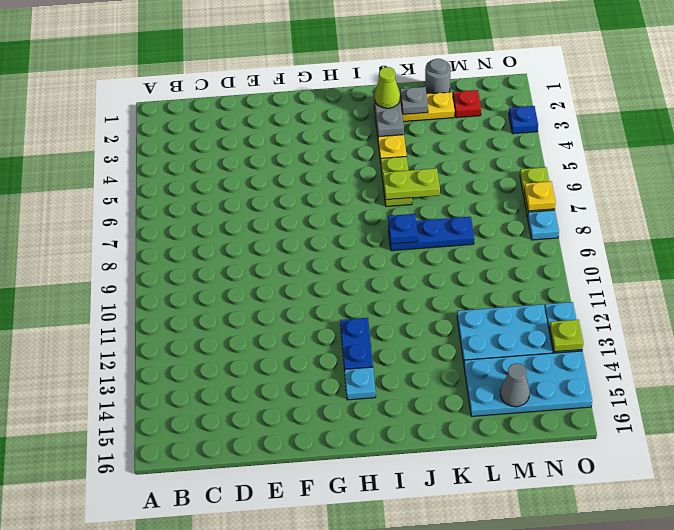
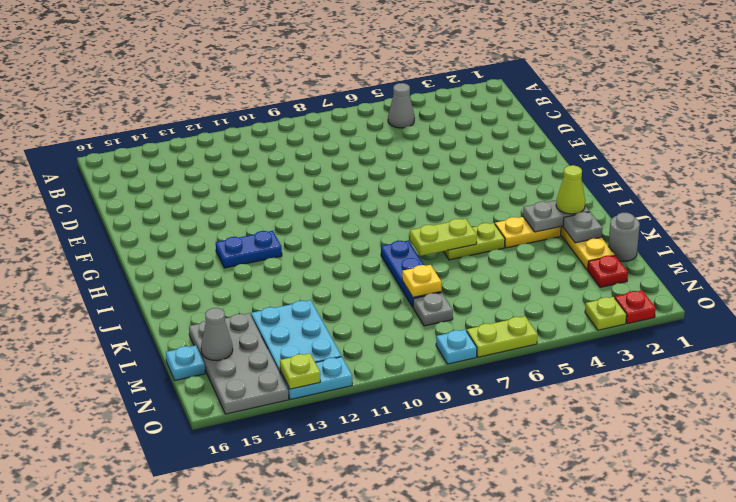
none -> grey cone B5 level 1
cyan plate H14 level 1 -> cyan plate M16 level 1
lime plate J6:K6 level 2 -> lime plate J6:J7 level 2
blue plate J8 level 2 -> none
cyan plate L14:O15 level 1 -> grey plate L14:O15 level 1
none -> grey plate M8 level 1
none -> red plate O2 level 1
blue plate O3 level 1 -> lime plate O3 level 1
yellow plate O7 level 2 -> yellow plate L8 level 2

